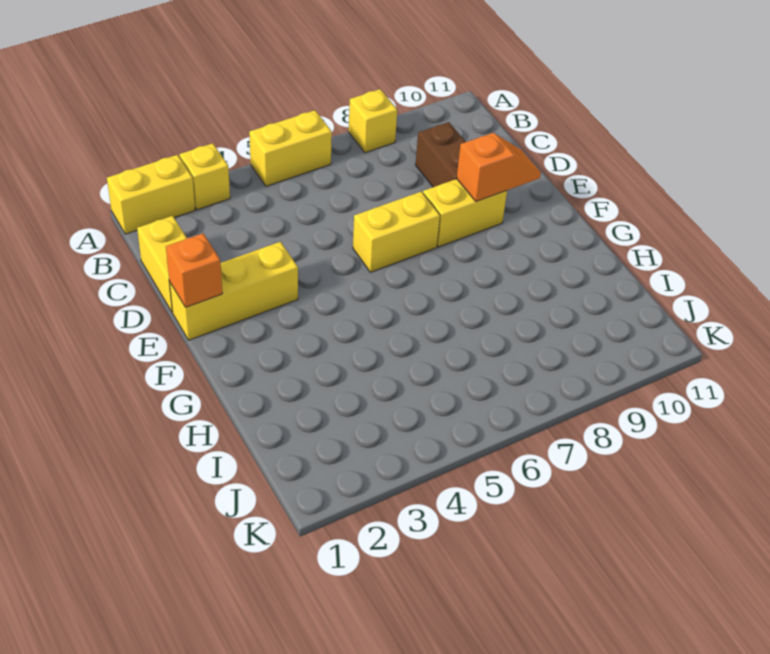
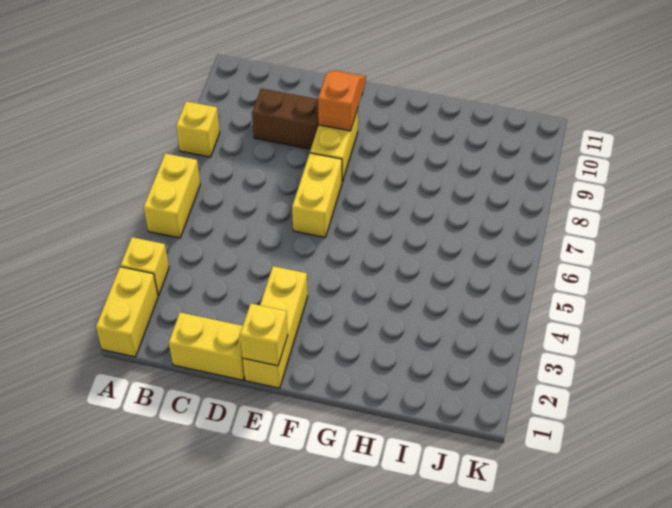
orange brick E1 level 2 -> yellow brick E1 level 2

